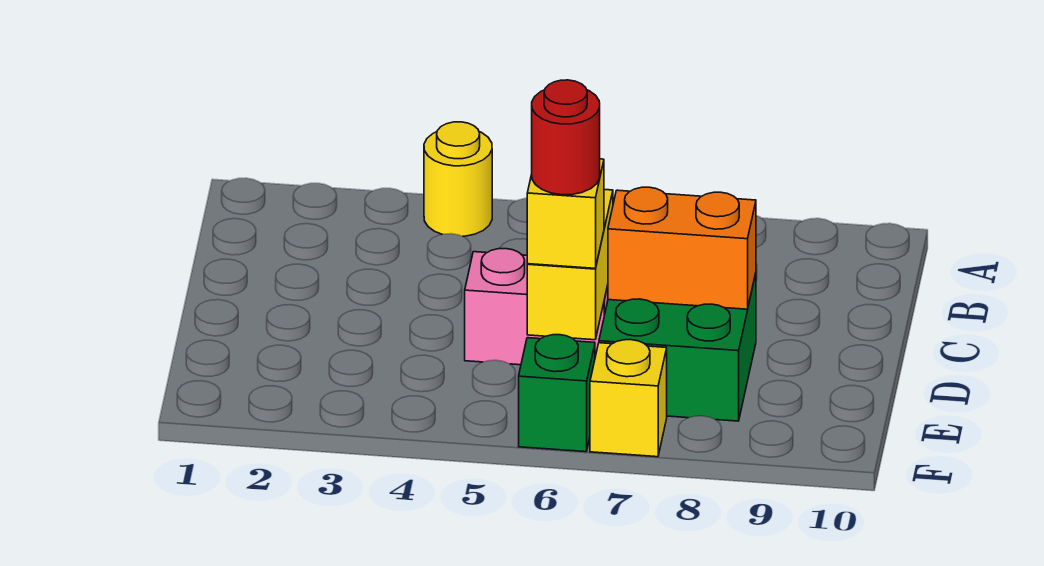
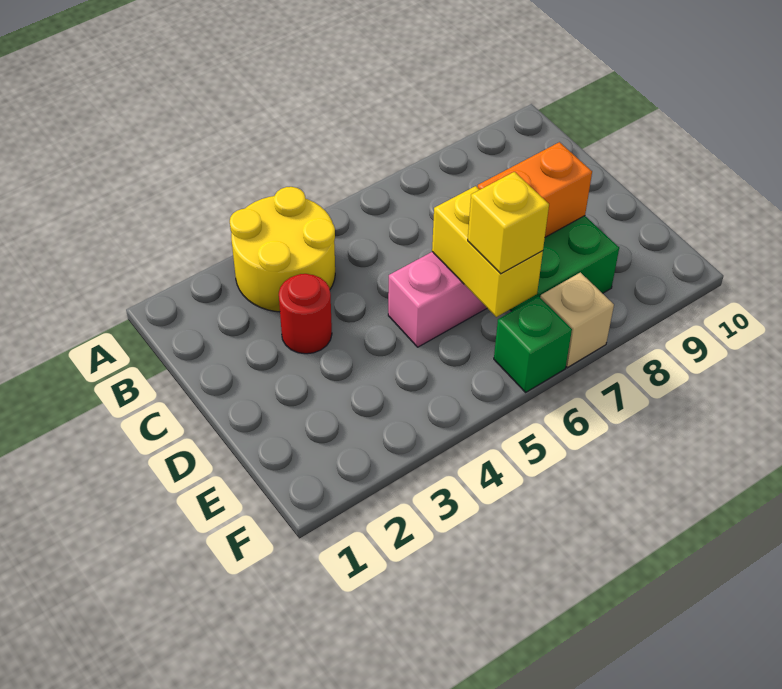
yellow round brick A4 level 1 -> yellow round brick A3:B4 level 1
red round brick E6 level 4 -> red round brick C3 level 1
yellow brick F7 level 1 -> tan brick F7 level 1

